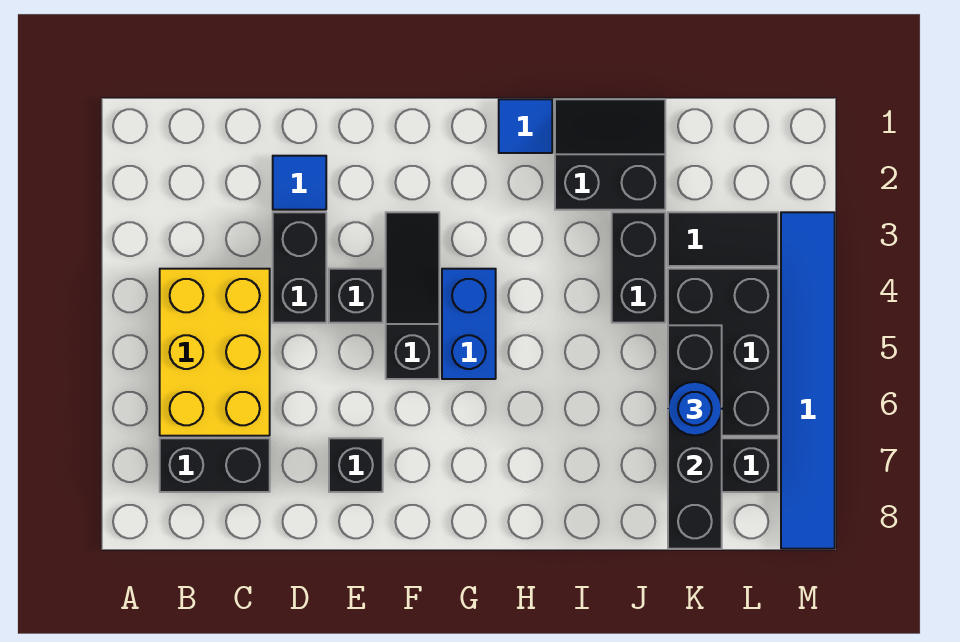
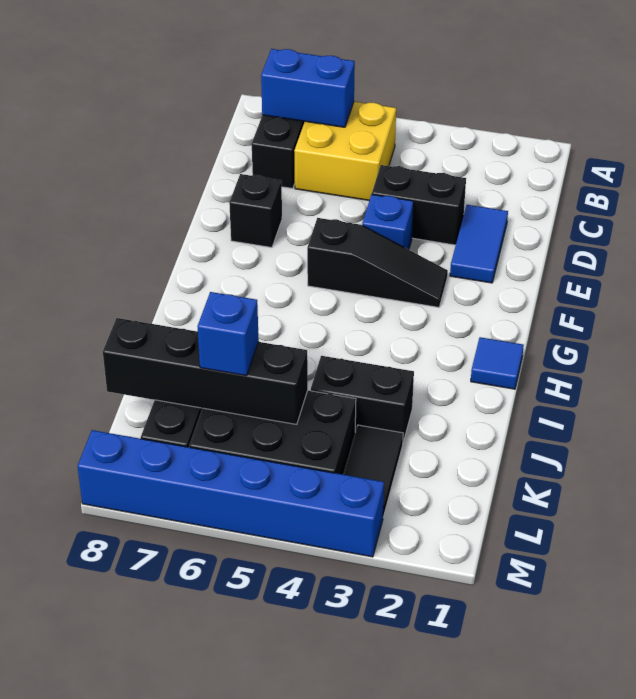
yellow brick B4:C6 level 1 -> yellow brick B5:C6 level 1
blue tile D2 level 1 -> blue tile D2:E2 level 1
black brick E4 level 1 -> blue brick E4 level 1
blue brick G4:G5 level 1 -> blue brick B6:B7 level 2
black slope I1:J2 level 1 top 2 -> none
blue round brick K6 level 3 -> blue brick K6 level 3
blue tile M3:M8 level 1 -> blue brick M3:M8 level 1

